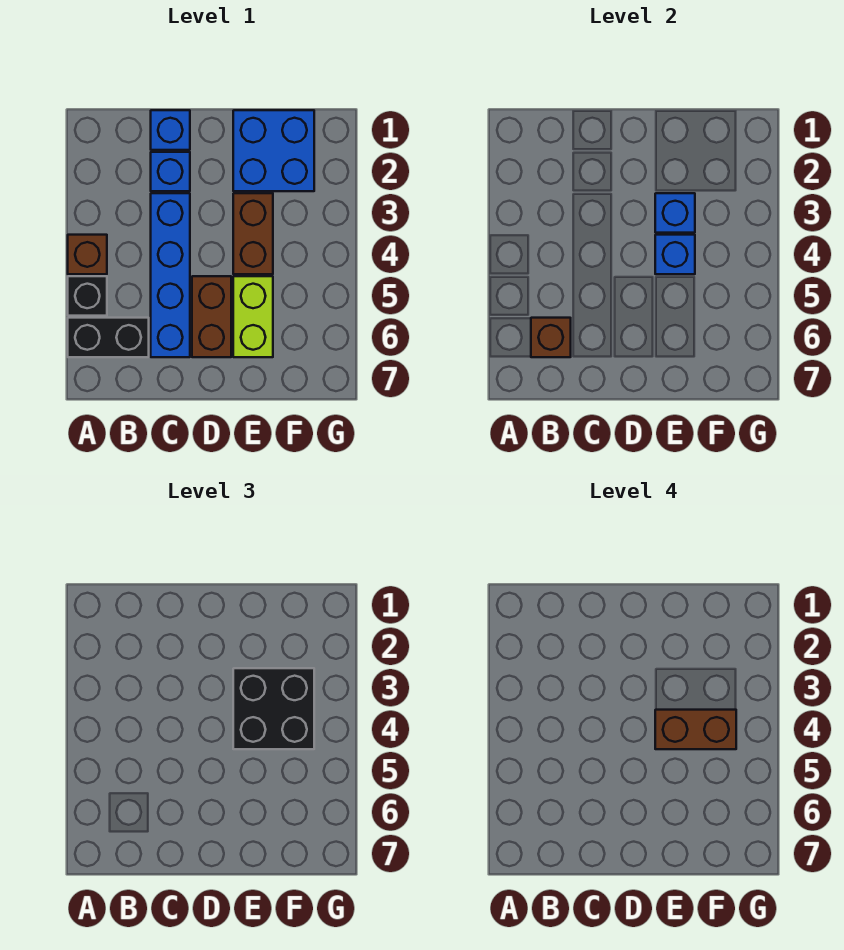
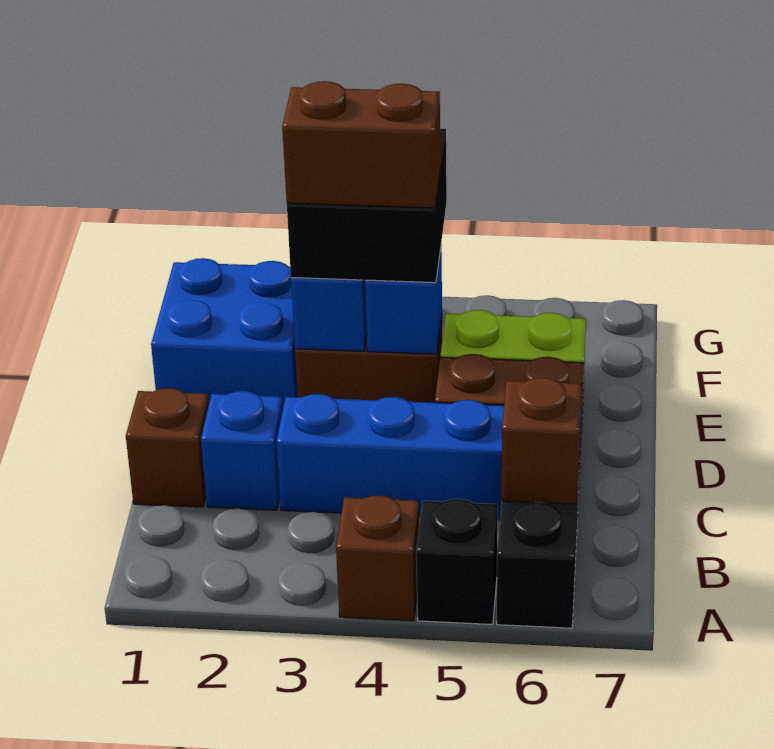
blue brick C1 level 1 -> brown brick C1 level 1
brown brick E4:F4 level 4 -> brown brick E3:E4 level 4

